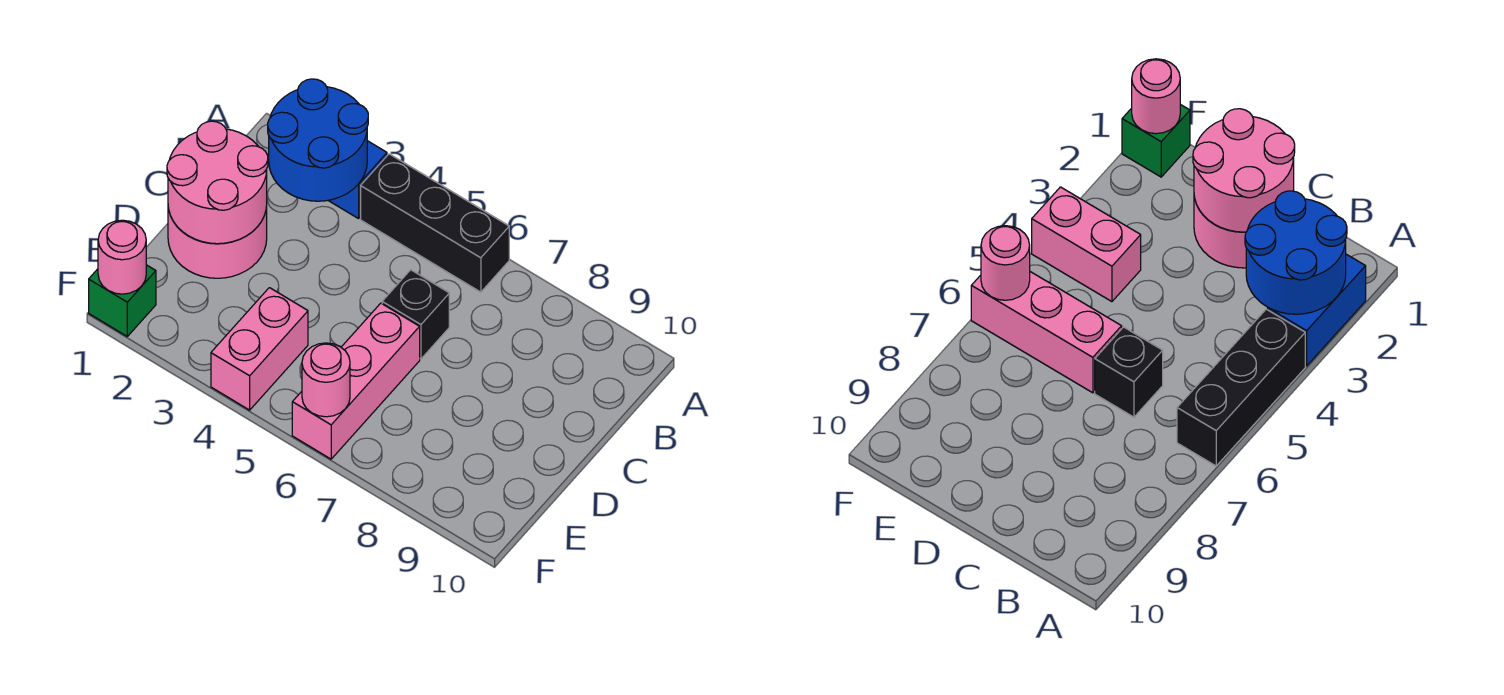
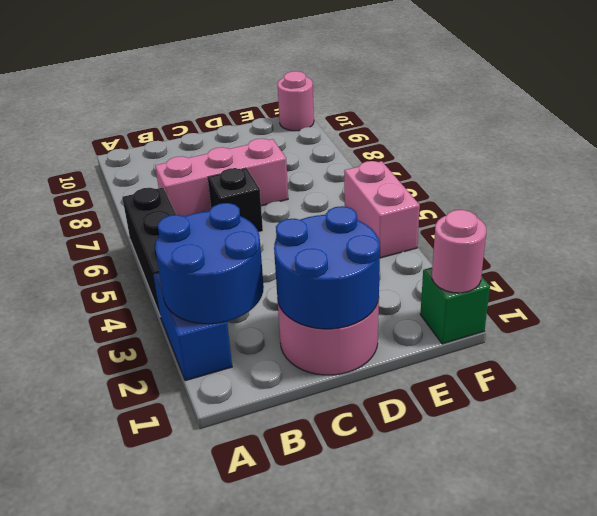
pink round brick C1:D2 level 2 -> blue round brick C1:D2 level 2
pink brick D6:F6 level 1 -> pink brick B7:D7 level 1
pink brick E4:F4 level 1 -> pink brick F4:F5 level 1
pink round brick F6 level 2 -> pink round brick F10 level 1

